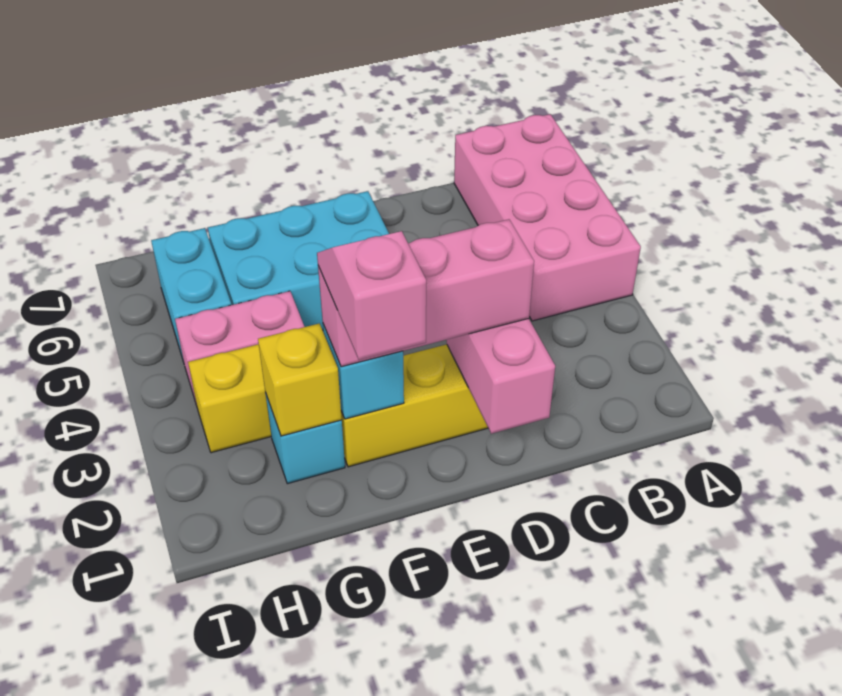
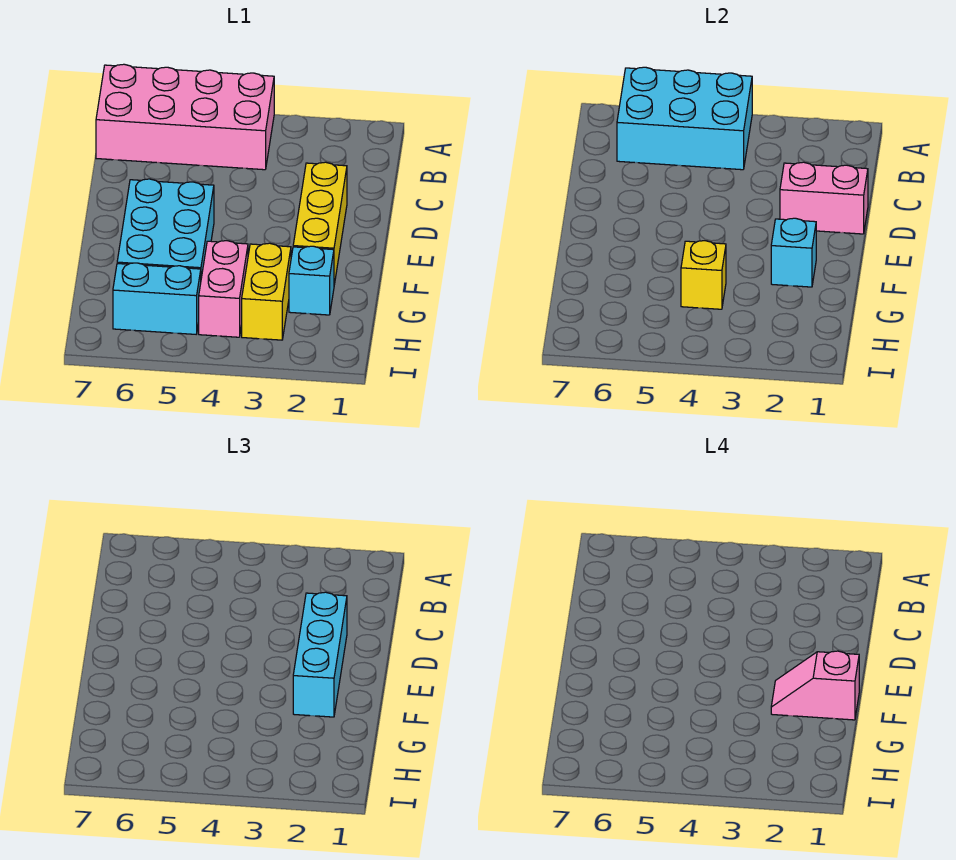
none -> cyan brick A4:B6 level 2
pink brick D2:F2 level 3 -> cyan brick D2:F2 level 3
yellow brick G2 level 2 -> yellow brick G4 level 2

